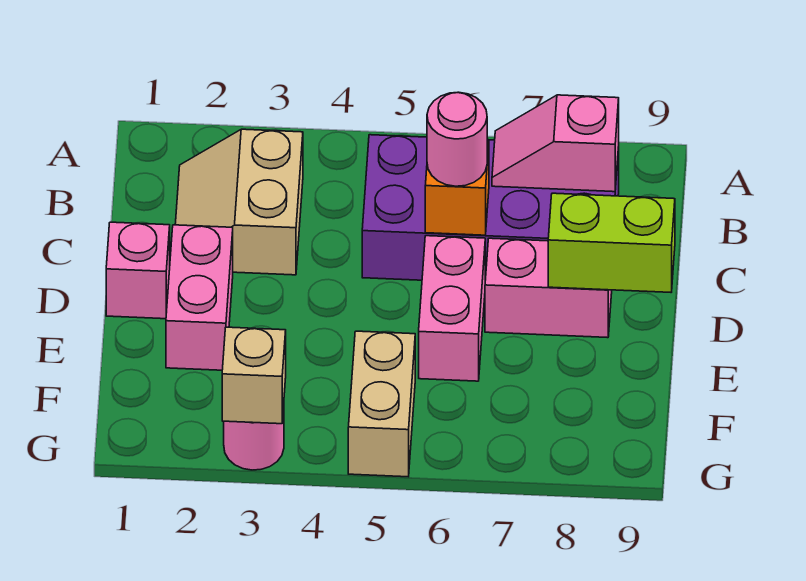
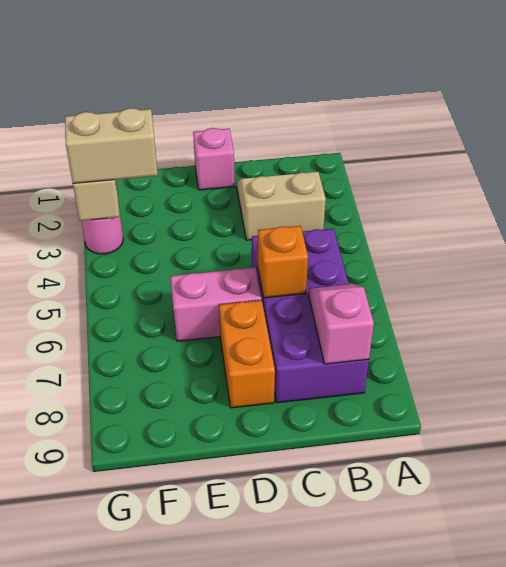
pink round brick C6 level 3 -> none
pink brick D2:E2 level 1 -> none
pink brick D7:D8 level 1 -> orange brick D7:D8 level 1
lime brick D8:D9 level 2 -> none
tan brick F5:G5 level 1 -> tan brick F3:G3 level 3

